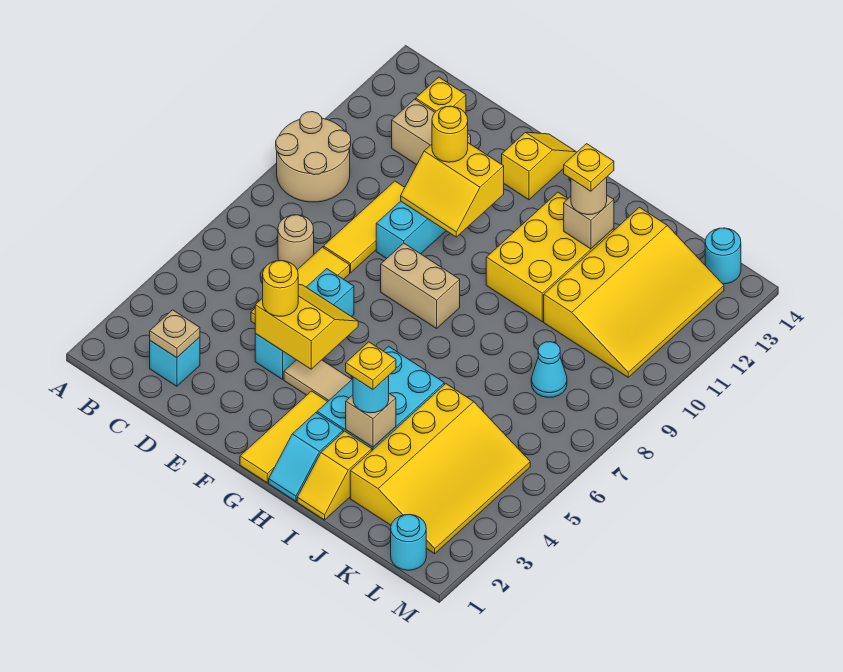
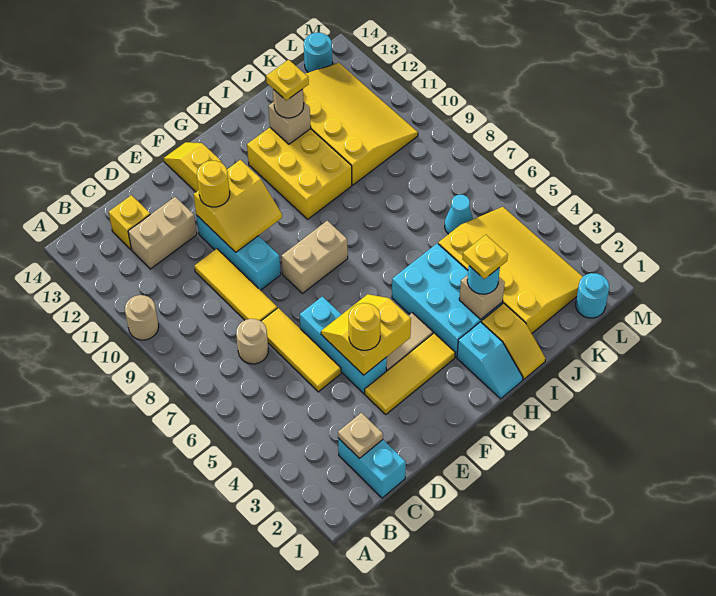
tan round brick A9:B10 level 1 -> tan round brick A10 level 1
cyan brick C2 level 1 -> cyan brick C1:C2 level 1
yellow tile G1:G3 level 1 -> yellow tile E3:G3 level 1
cyan cone K8 level 1 -> cyan cone K6 level 1

